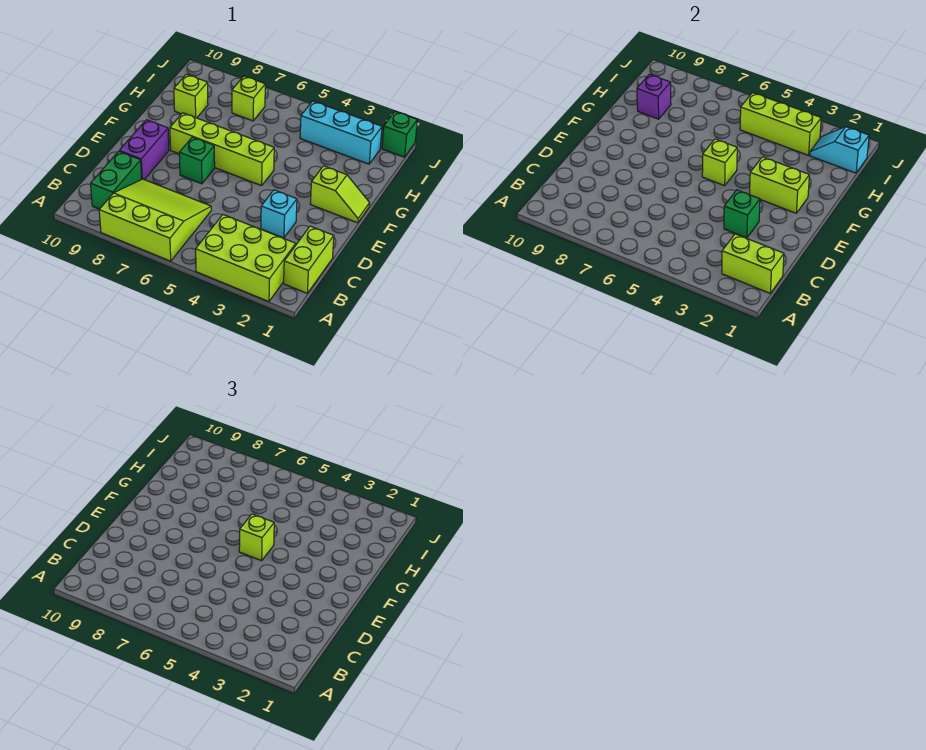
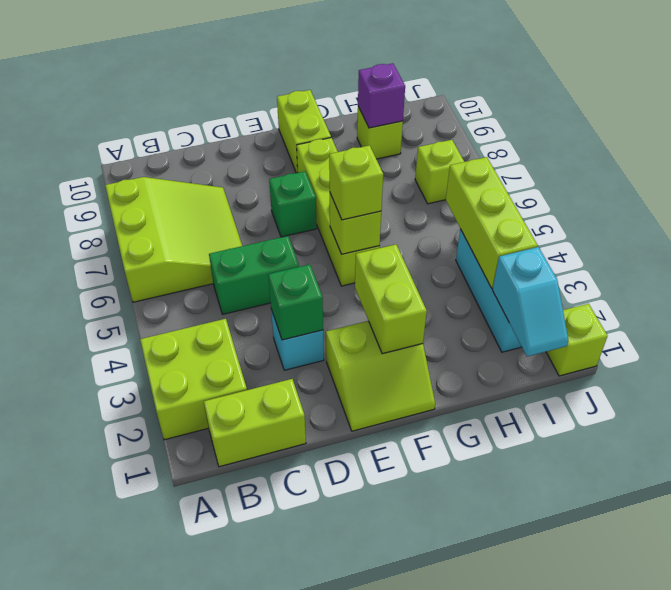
lime brick A2:B4 level 1 -> lime brick A2:B3 level 1
lime brick B1:B2 level 2 -> lime brick F9:F10 level 1
green brick B9:C9 level 1 -> green brick C5:D5 level 1
purple brick D9:E9 level 1 -> none
lime slope F1:F2 level 1 top 2 -> lime slope E1:F2 level 1 top 2
cyan slope I1:I2 level 2 top 1 -> cyan slope I1:I2 level 2 top 2
green brick J1 level 1 -> lime brick J1 level 1

